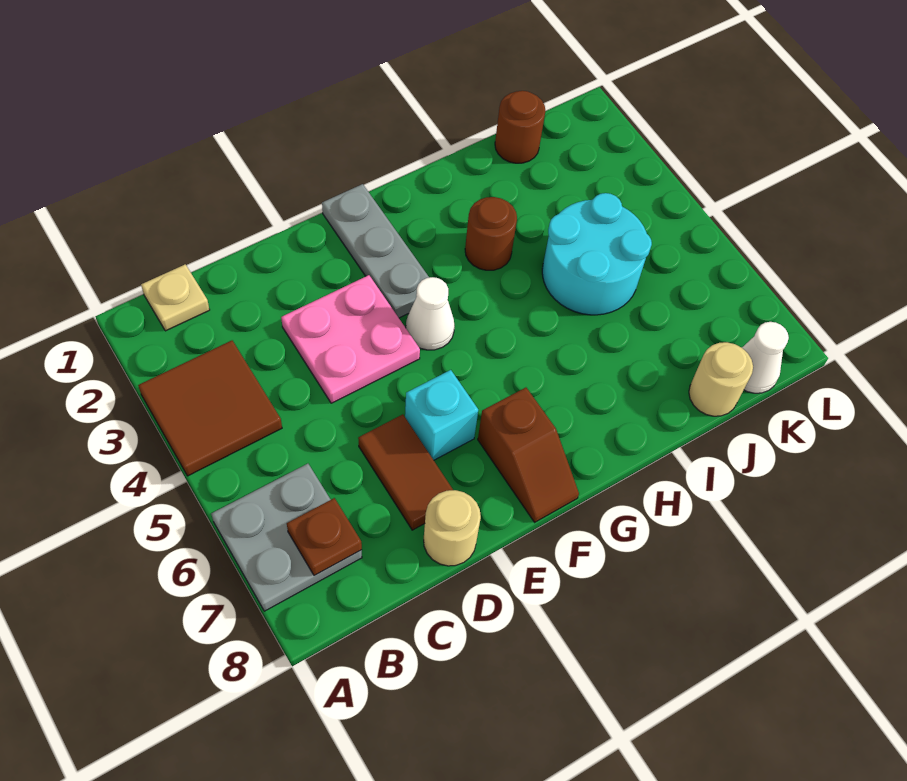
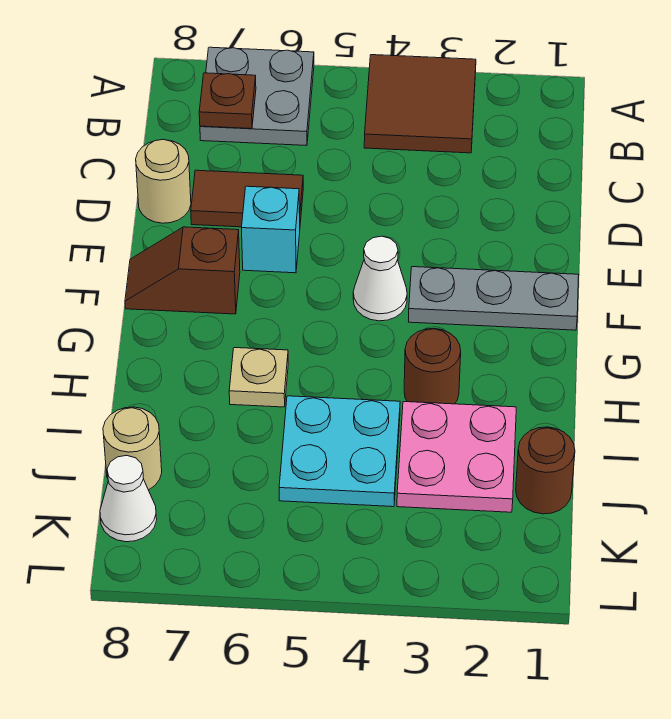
tan plate B1 level 1 -> tan plate H6 level 1
pink plate D3:E4 level 1 -> pink plate I2:J3 level 1
cyan round brick I4:J5 level 1 -> cyan plate I4:J5 level 1

